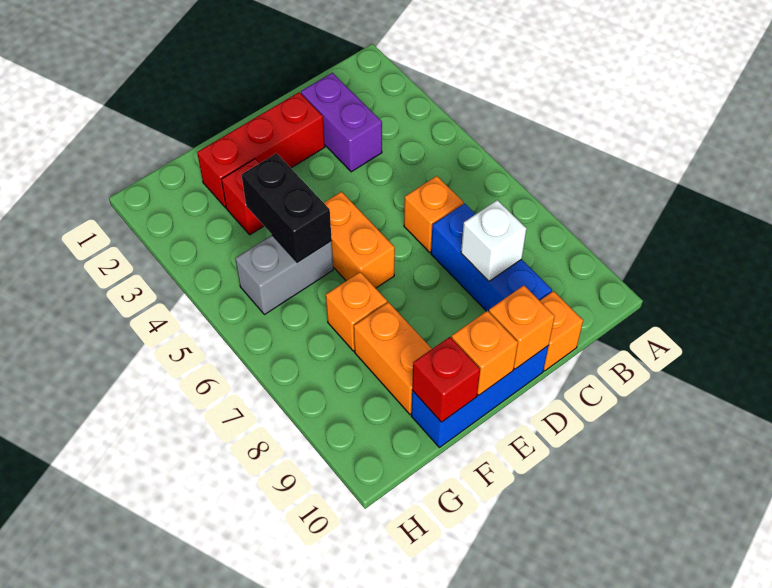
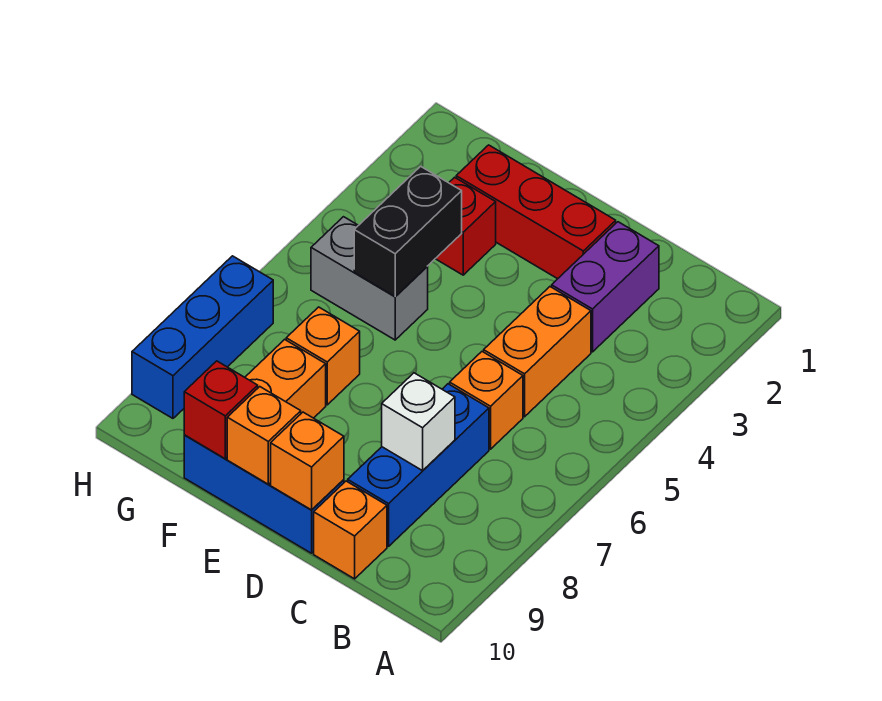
orange brick E5:E6 level 1 -> orange brick C4:C5 level 1
none -> blue brick H7:H9 level 1

